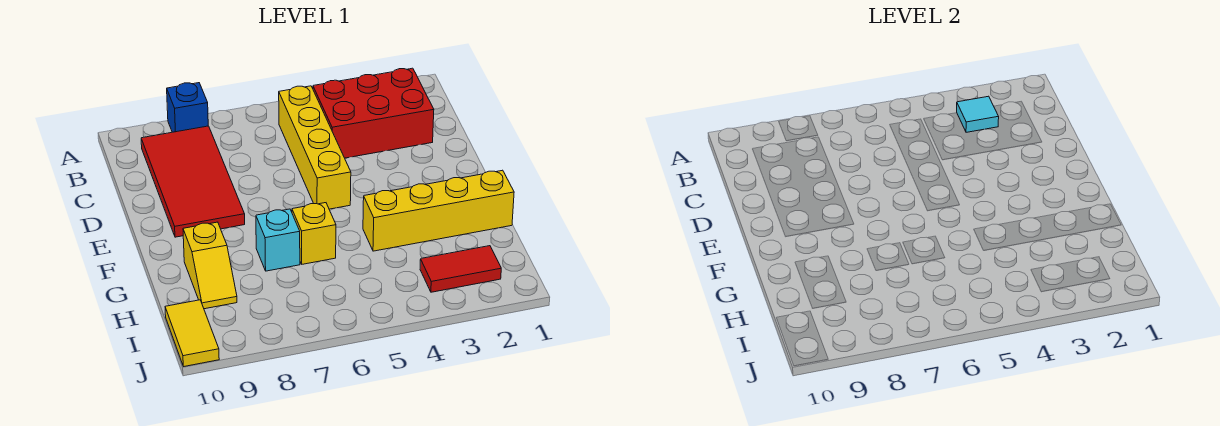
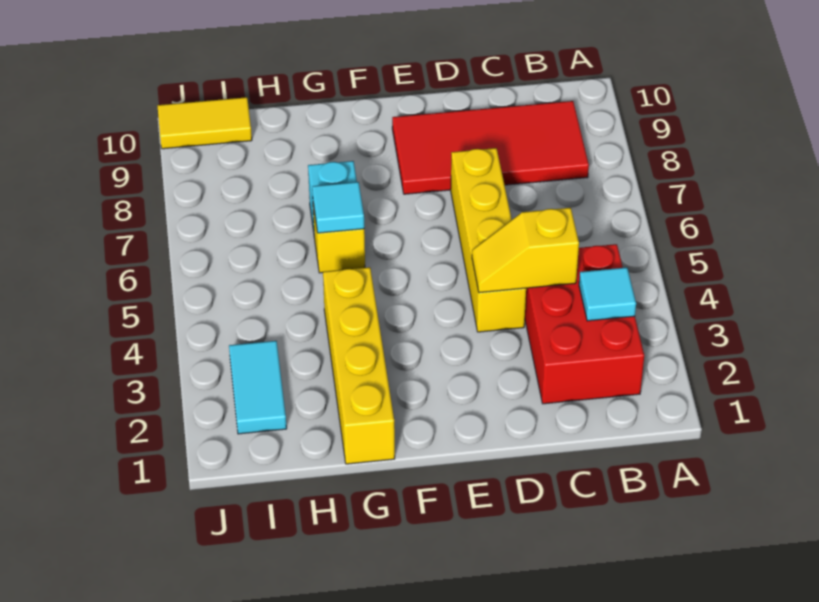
blue brick A8 level 1 -> none
yellow brick B5:E5 level 1 -> yellow brick D4:D7 level 1
none -> cyan tile G6 level 2
yellow slope G9:H9 level 1 top G -> yellow slope C4:D4 level 2 top C
red tile I2:I3 level 1 -> cyan tile I2:I3 level 1

